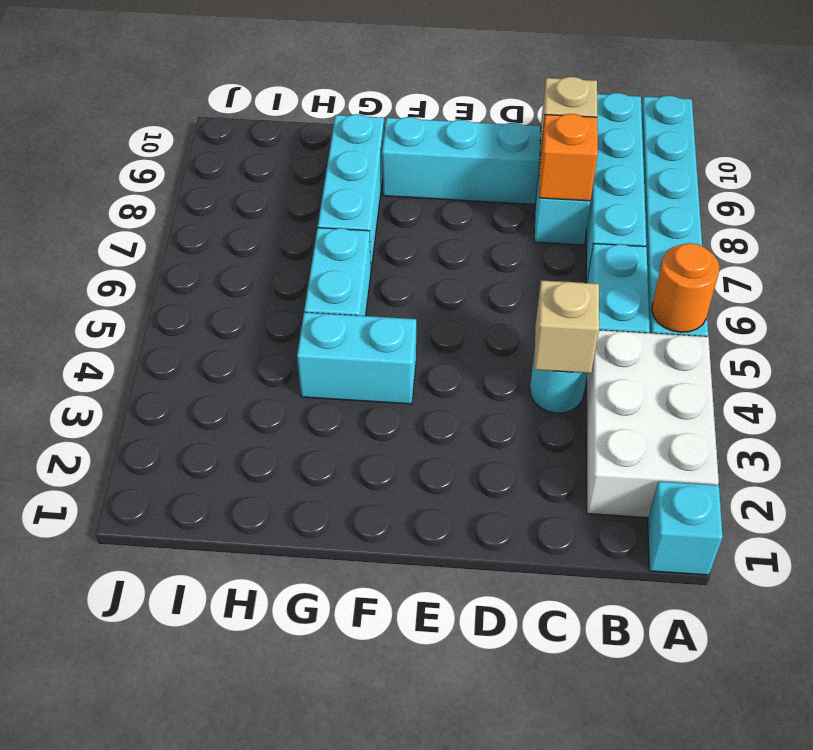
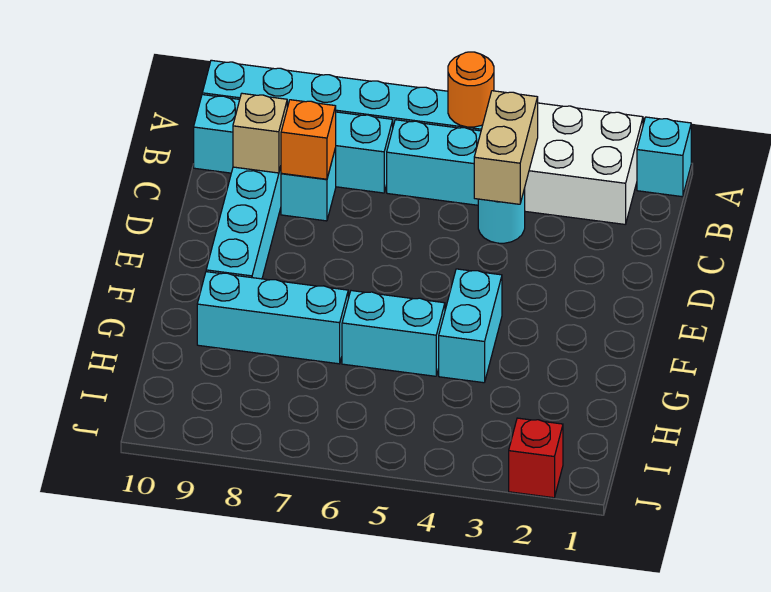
tan brick C4 level 2 -> tan brick B4:C4 level 2
none -> red brick J2 level 1

